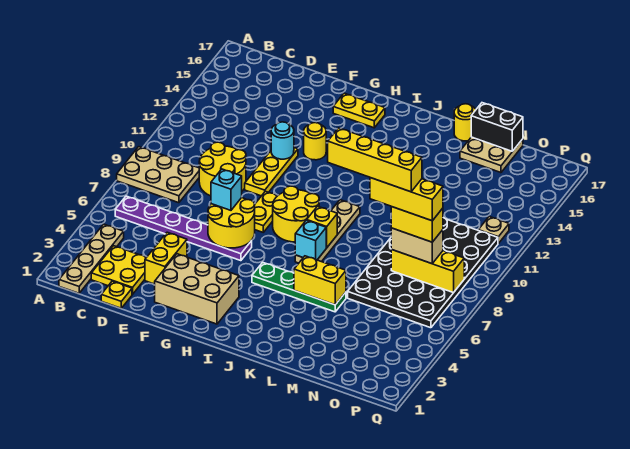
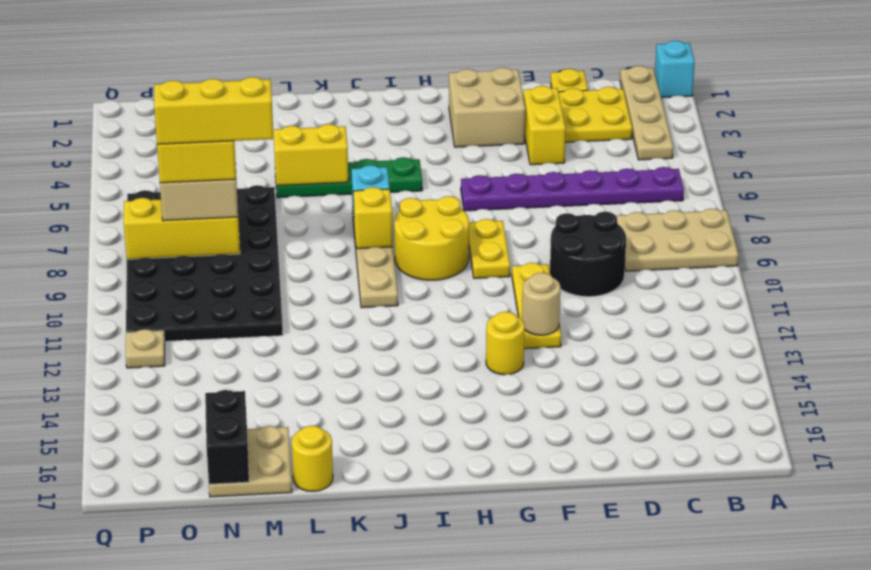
yellow round brick D9:E10 level 1 -> black round brick D9:E10 level 1
tan brick F2:H3 level 1 -> tan brick F2:G3 level 1
yellow round brick F6:G7 level 2 -> none
cyan brick F7 level 3 -> cyan brick A1 level 1
cyan round brick F12 level 2 -> tan round brick F12 level 2
yellow plate G16:H16 level 1 -> none
yellow brick K8:N8 level 6 -> none
black brick M17:N17 level 2 -> black brick N16:N17 level 2

